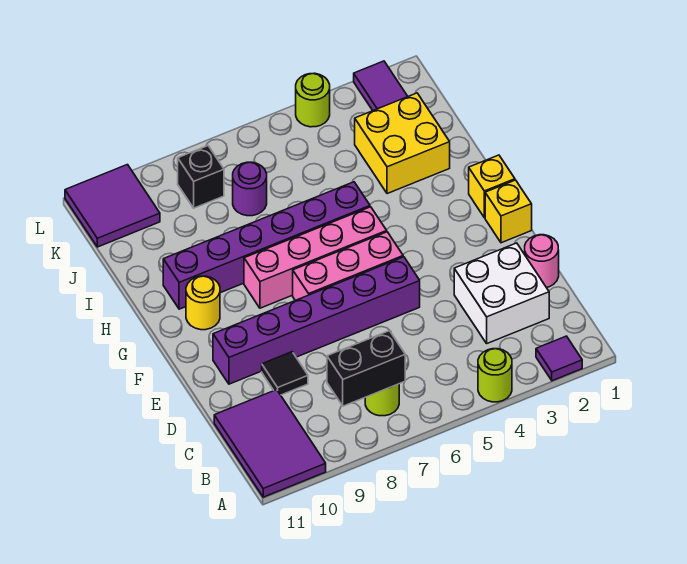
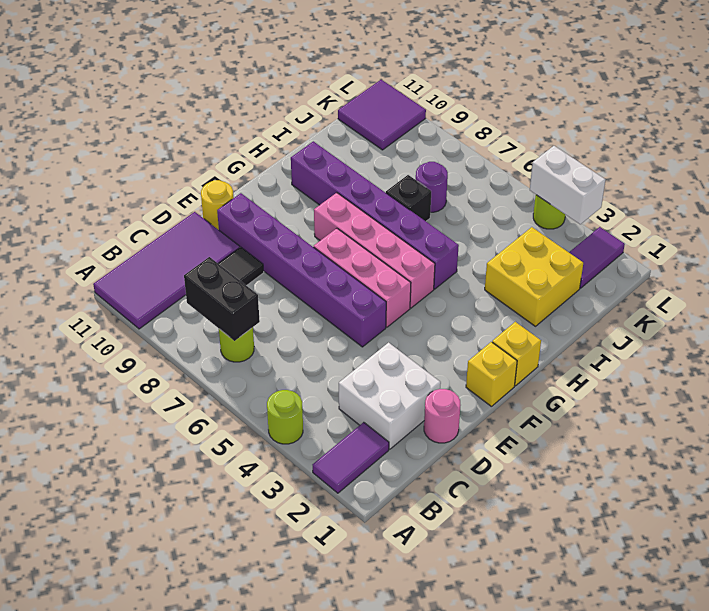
purple tile A2 level 1 -> purple tile A2:B2 level 1
purple tile A10:C11 level 1 -> purple tile A10:D11 level 1
yellow round brick G10 level 1 -> yellow round brick E11 level 1
black brick K8 level 1 -> black brick I7 level 1
none -> white brick L3:L4 level 2

